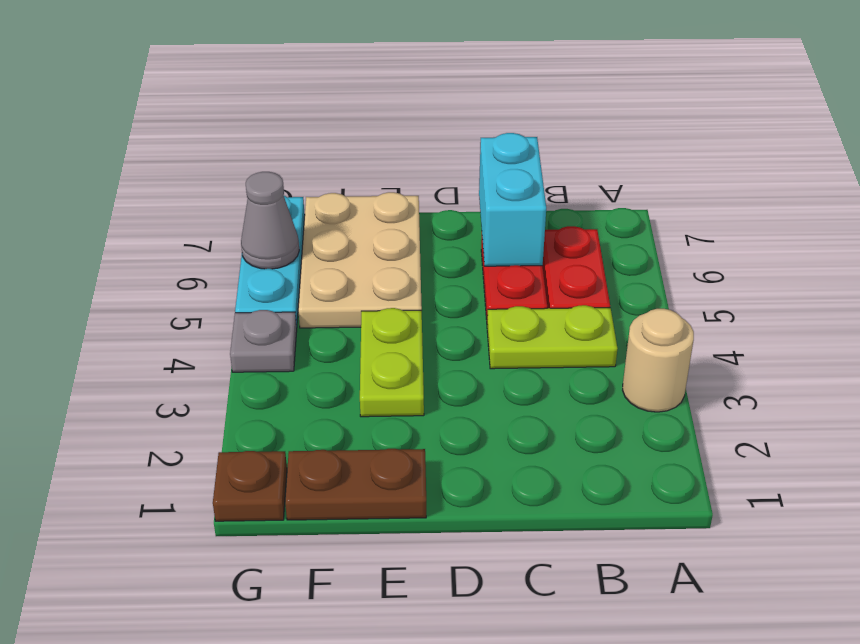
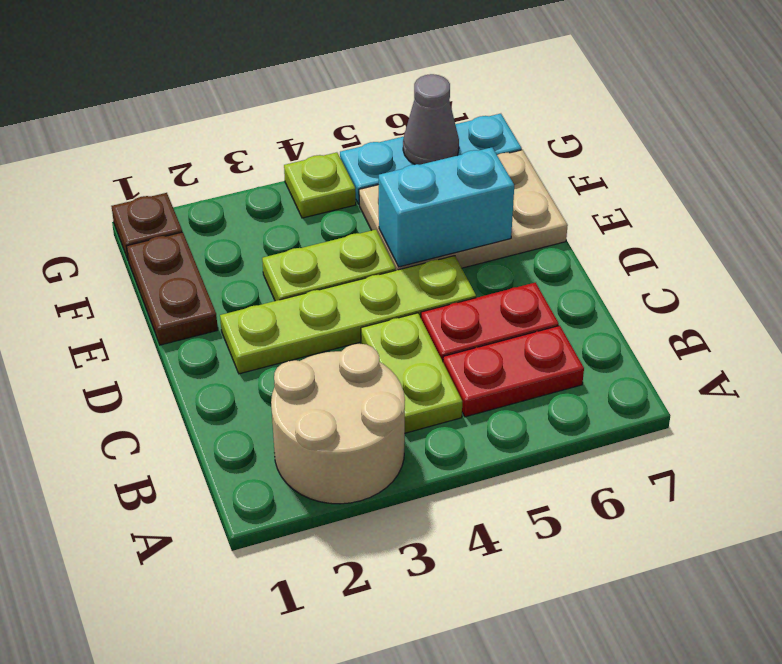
tan round brick A3 level 1 -> tan round brick A2:B3 level 1
cyan brick C6:C7 level 2 -> cyan brick E5:E6 level 2
none -> lime plate D2:D5 level 1
grey plate G4 level 1 -> lime plate G4 level 1

